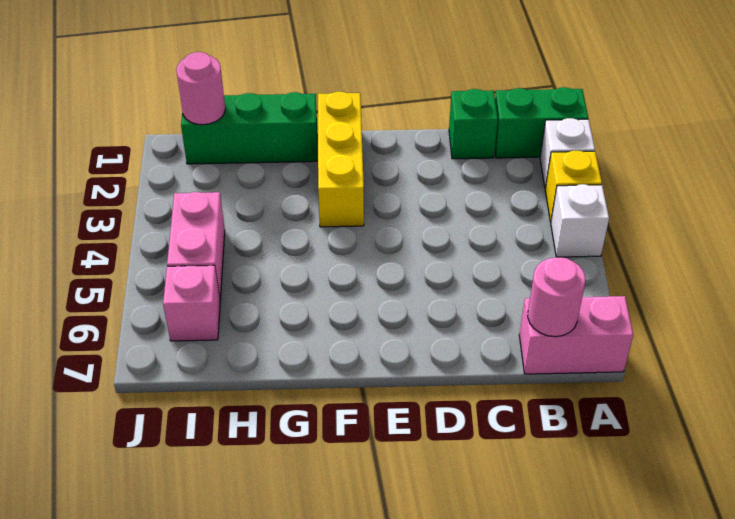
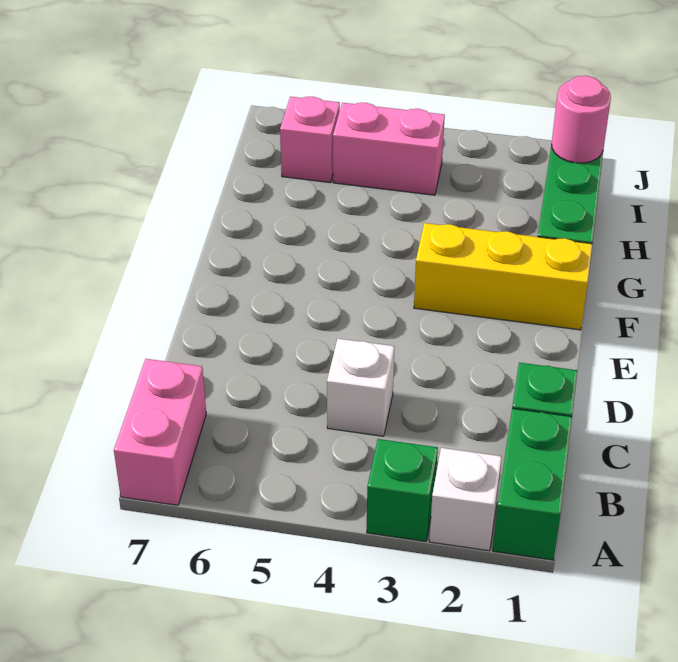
yellow brick A3 level 1 -> green brick A3 level 1
white brick A4 level 1 -> white brick C4 level 1
pink round brick B7 level 2 -> none

